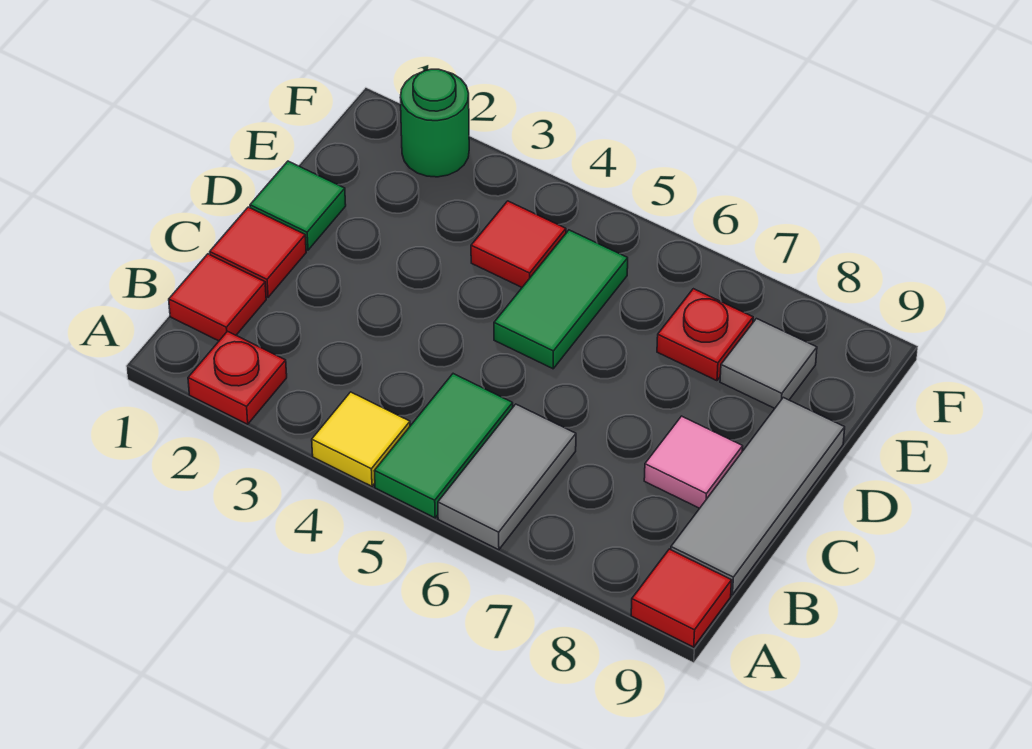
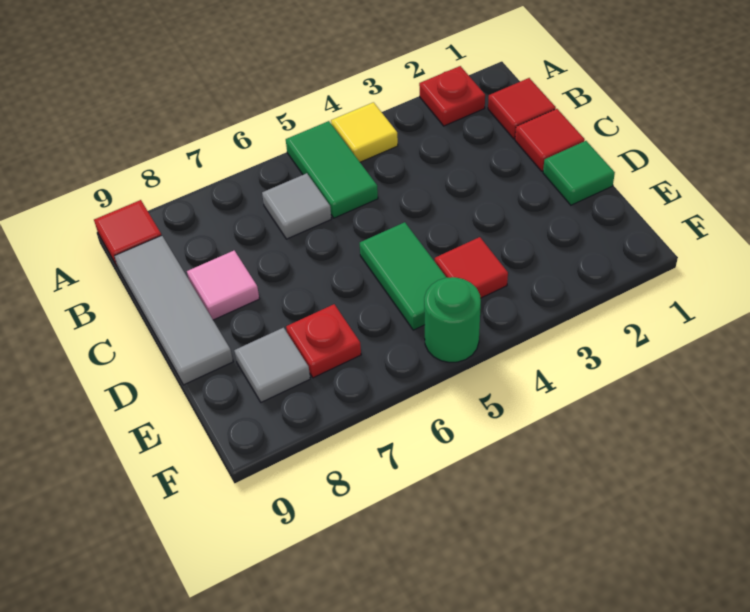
grey tile A6:B6 level 1 -> grey tile B6 level 1
green round brick F2 level 1 -> green round brick F5 level 1

